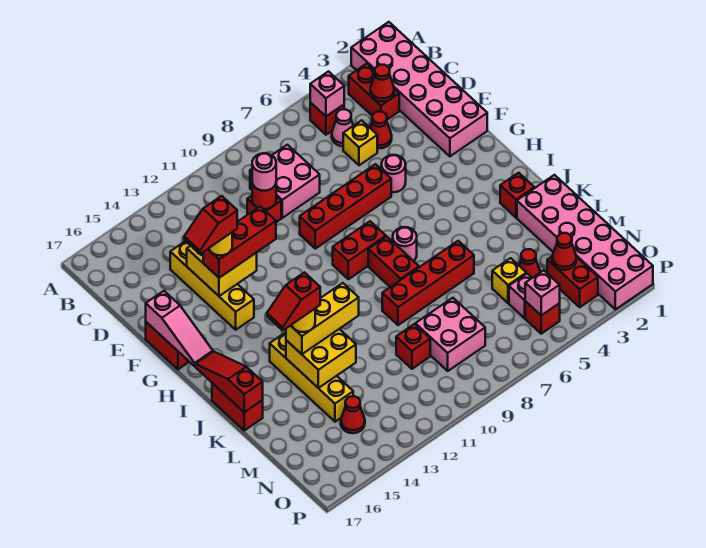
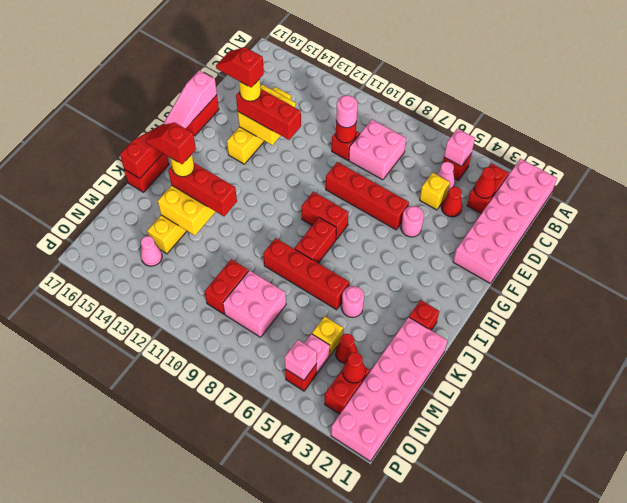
pink round brick I7 level 1 -> pink round brick K5 level 1
yellow brick K12:K14 level 3 -> red brick K12:K14 level 3
red brick M10 level 1 -> red brick M10:N10 level 1
red cone N14 level 1 -> pink cone N14 level 1

